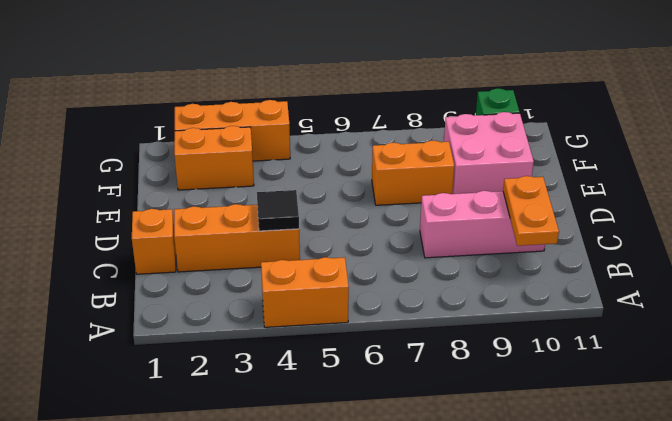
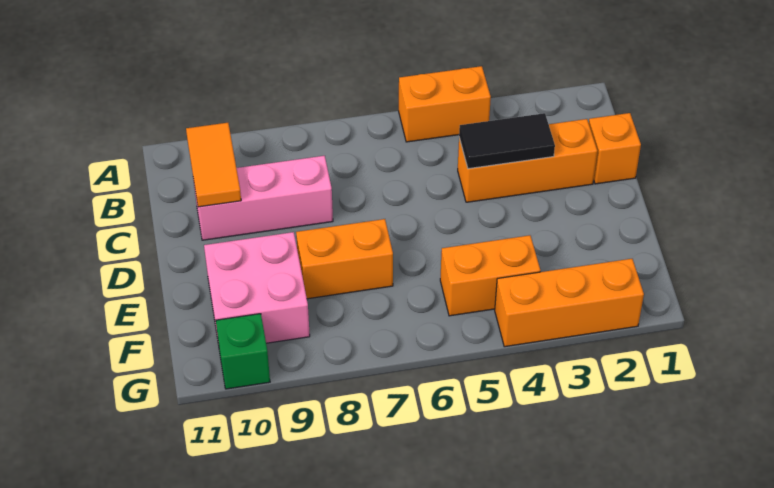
orange plate B10:C10 level 2 -> orange tile B10:C10 level 2
black tile C4 level 2 -> black tile C3:C4 level 2
orange brick F2:F3 level 1 -> orange brick F4:F5 level 1

